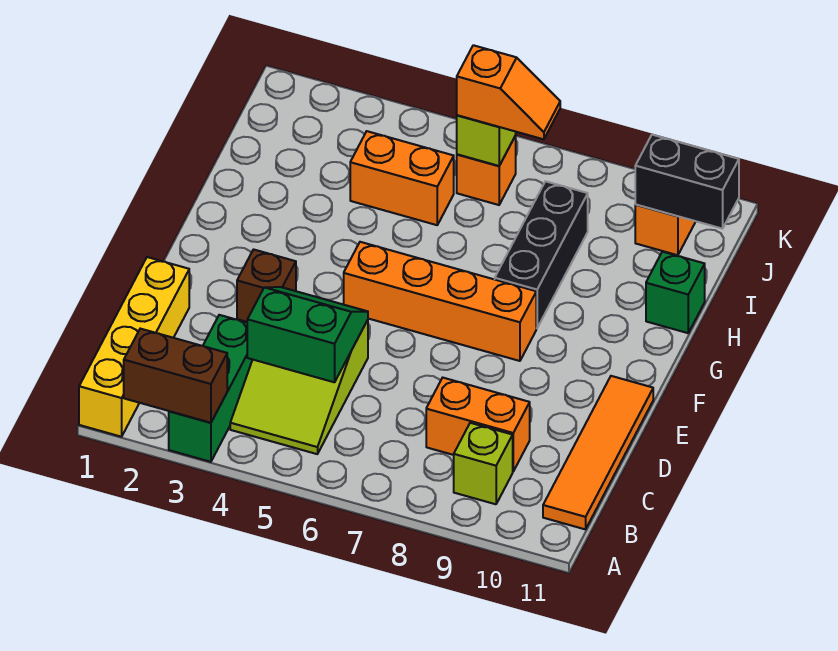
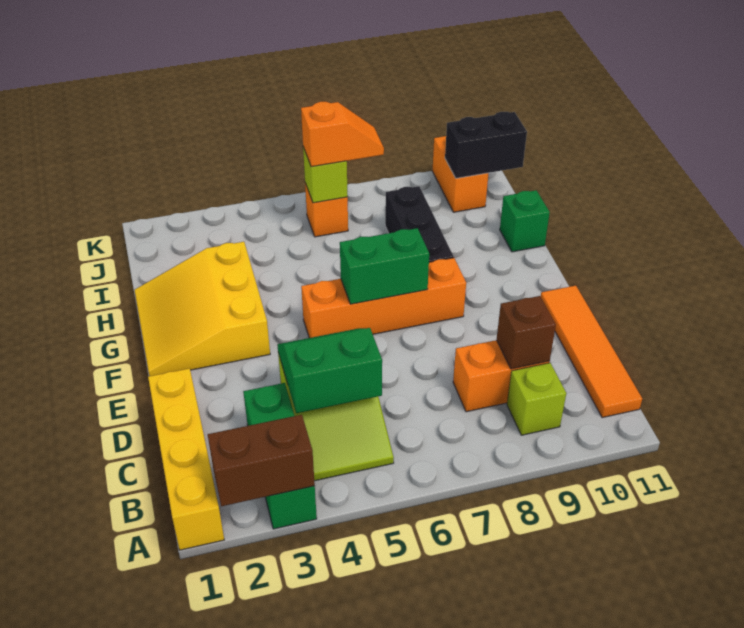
brown brick E3 level 1 -> brown brick C9 level 2
none -> yellow slope F1:H3 level 1 top 3
none -> green brick F6:F7 level 2
orange brick I4:I5 level 1 -> none

